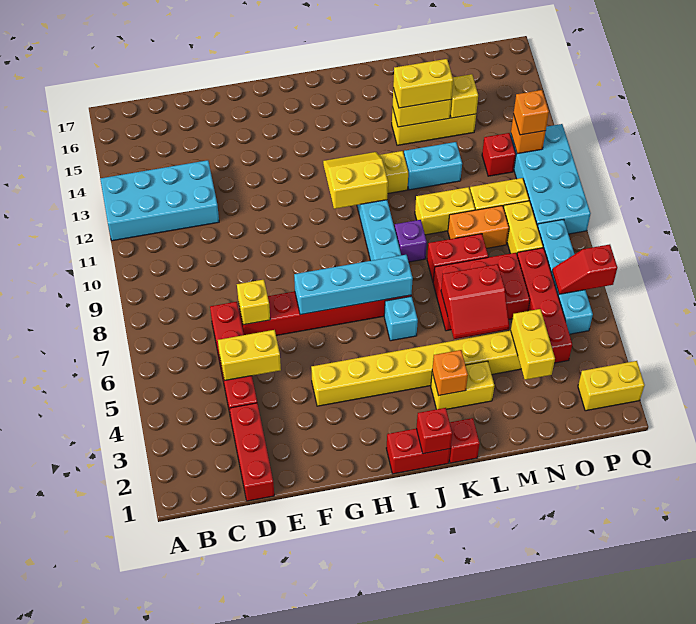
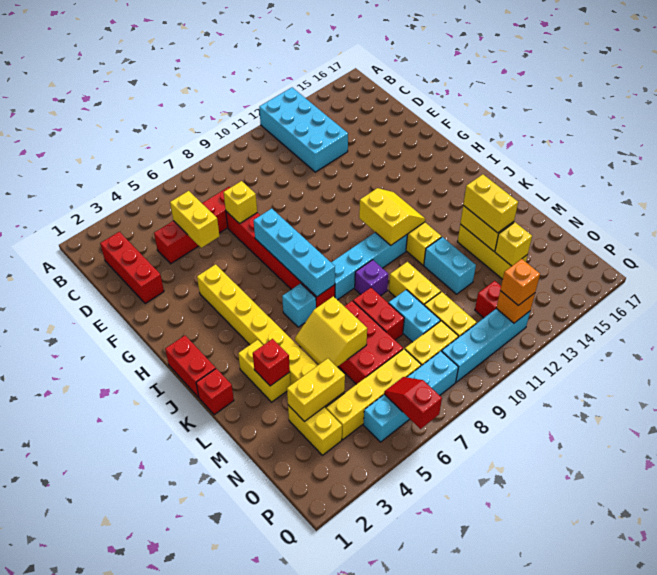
red brick D1:D3 level 1 -> red brick C2:E2 level 1
red brick J1 level 2 -> red brick L3 level 2
orange brick K3 level 2 -> none
red slope L5:M6 level 2 top 6 -> yellow slope L5:M6 level 2 top 6
orange brick M9:N9 level 1 -> cyan brick M9:N9 level 1
red brick O4:O7 level 1 -> yellow brick O4:O7 level 1
yellow brick P2:Q2 level 1 -> yellow brick N3:O3 level 1
cyan brick P9:Q12 level 1 -> cyan brick P9:P12 level 1

